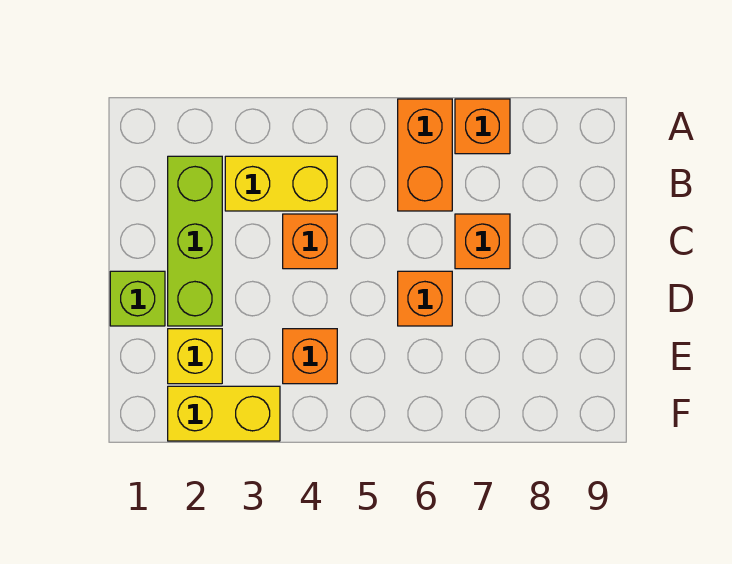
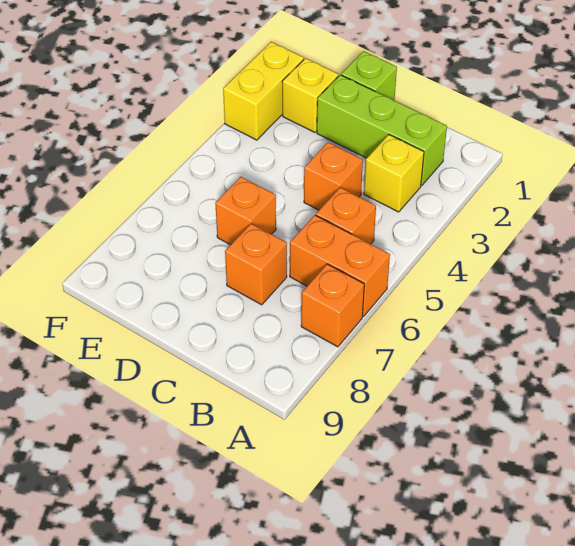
yellow brick B3:B4 level 1 -> yellow brick B3 level 1
orange brick E4 level 1 -> orange brick B5 level 1

